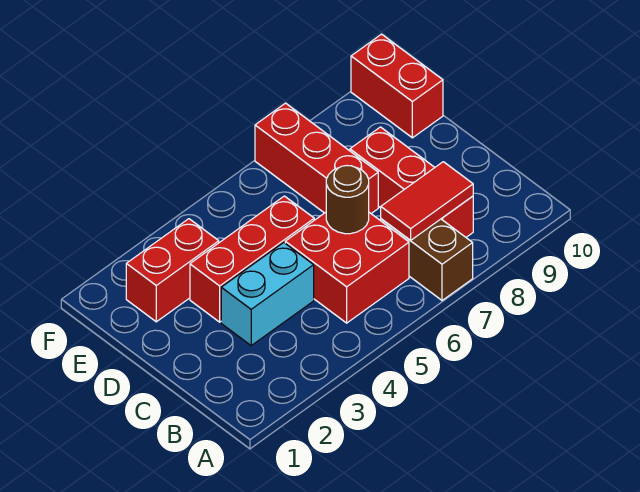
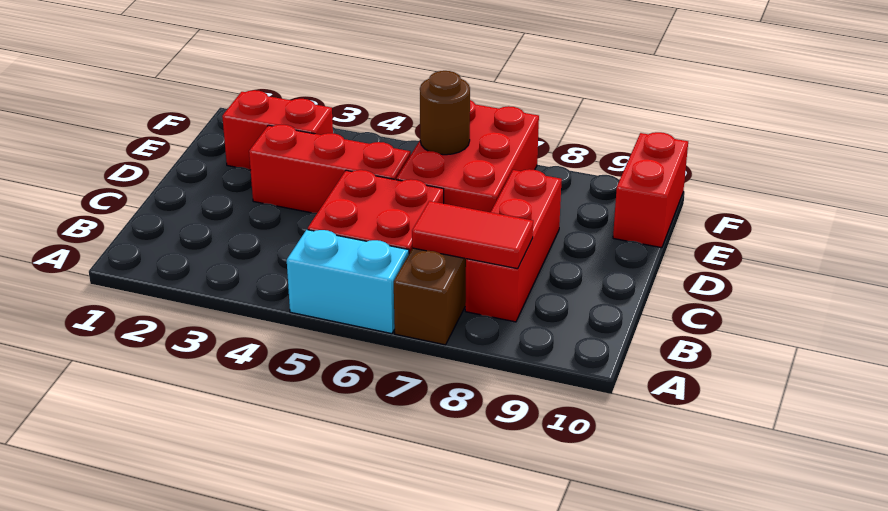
cyan brick C3:C4 level 1 -> cyan brick A5:A6 level 1
brown round brick C6 level 2 -> brown round brick E6 level 2
red brick D7:F7 level 1 -> red brick D6:F7 level 1

